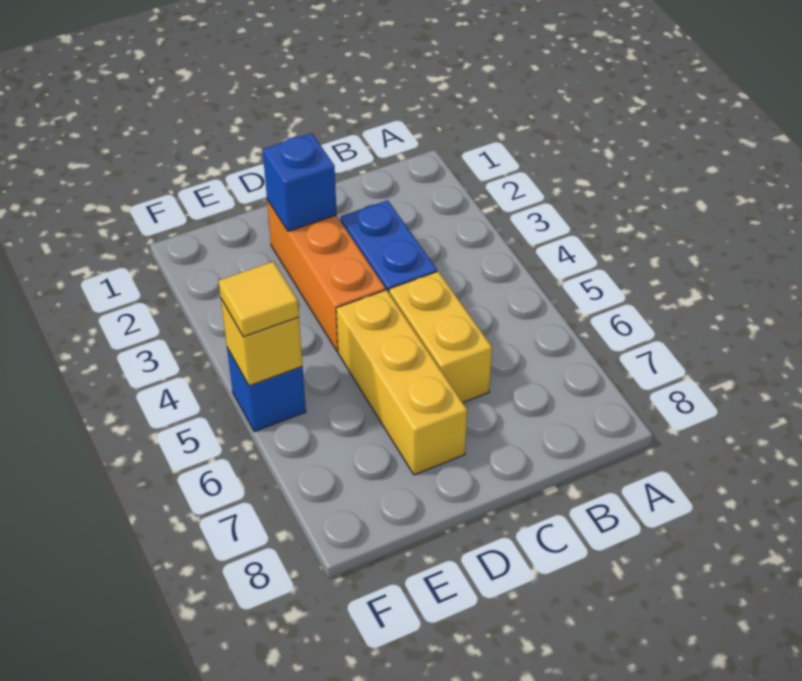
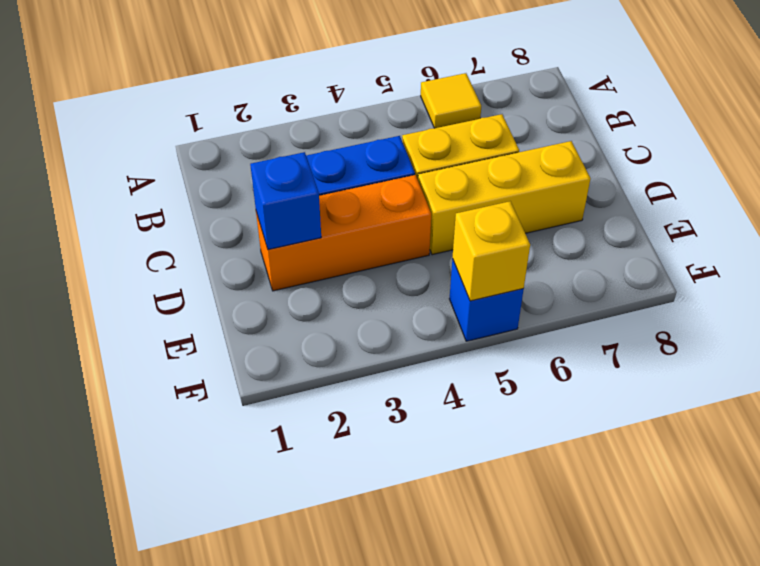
yellow tile F5 level 3 -> yellow tile A6 level 1

